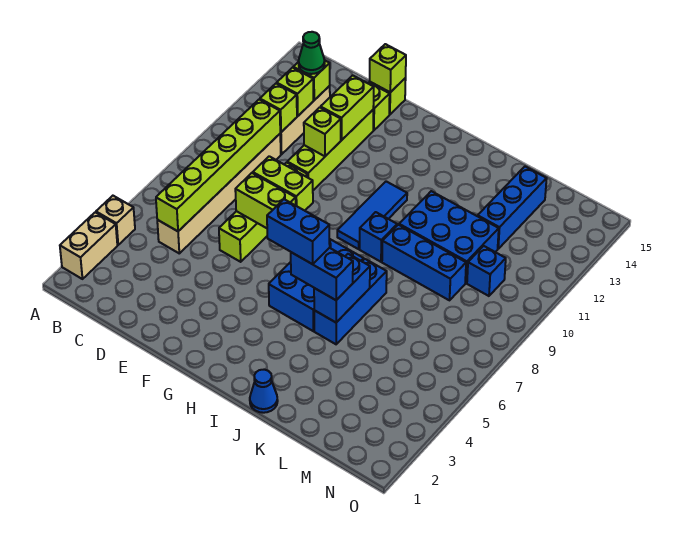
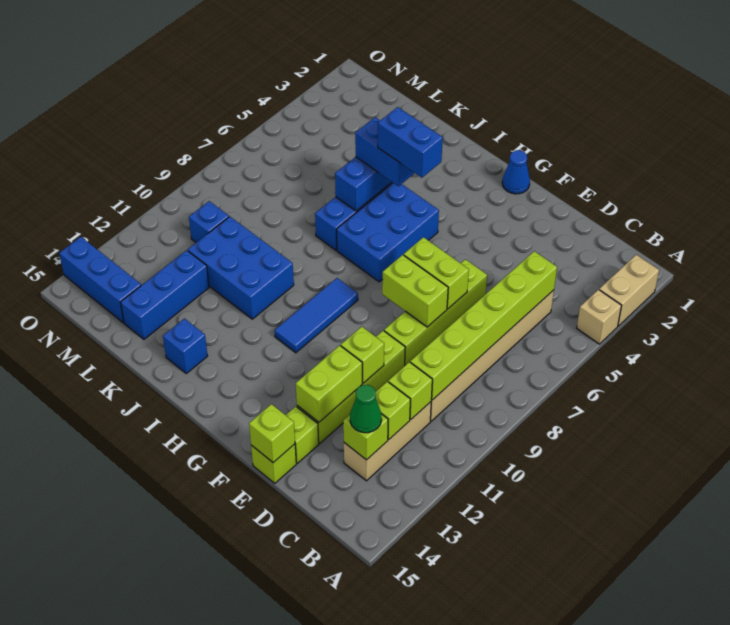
blue brick I9 level 1 -> blue brick J14 level 1
blue cone J1 level 1 -> blue cone G1 level 1
blue brick J9:L9 level 1 -> blue brick M14:O14 level 1

